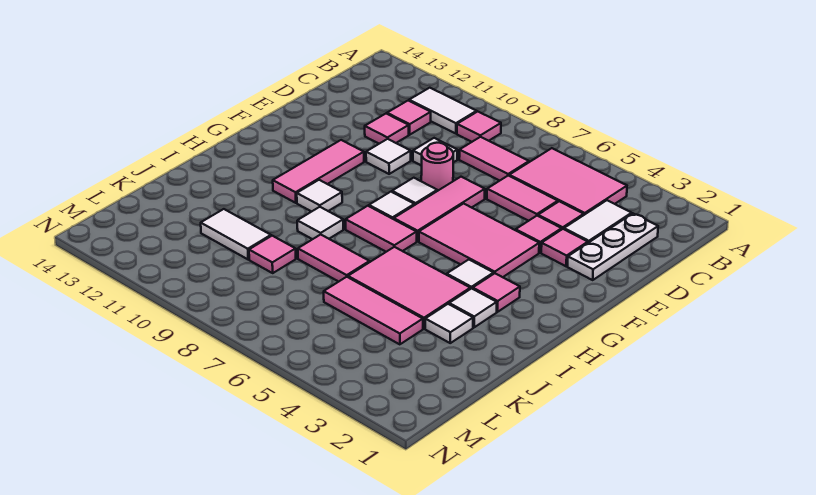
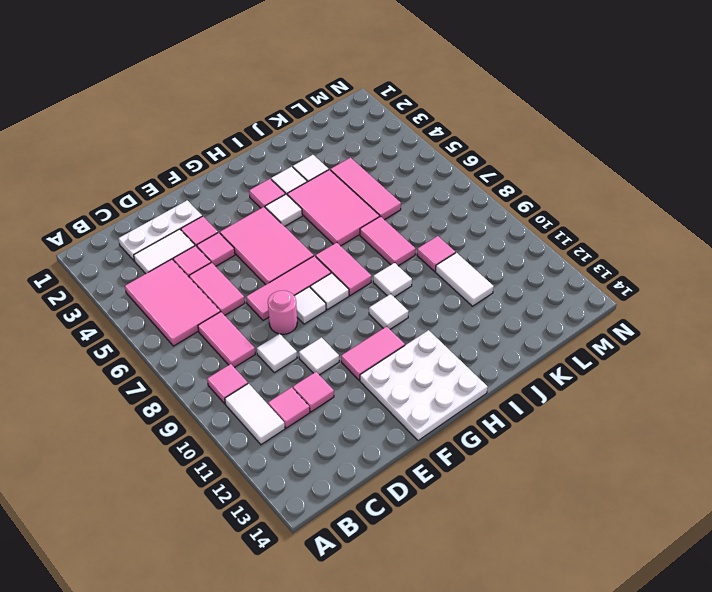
pink tile F11:H11 level 1 -> pink tile F11:G11 level 1
none -> white plate F12:H14 level 1

